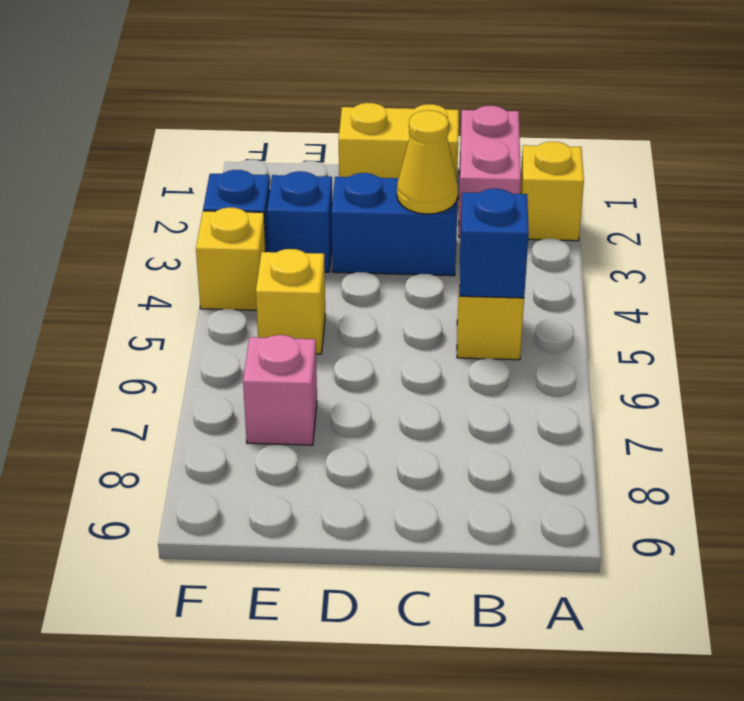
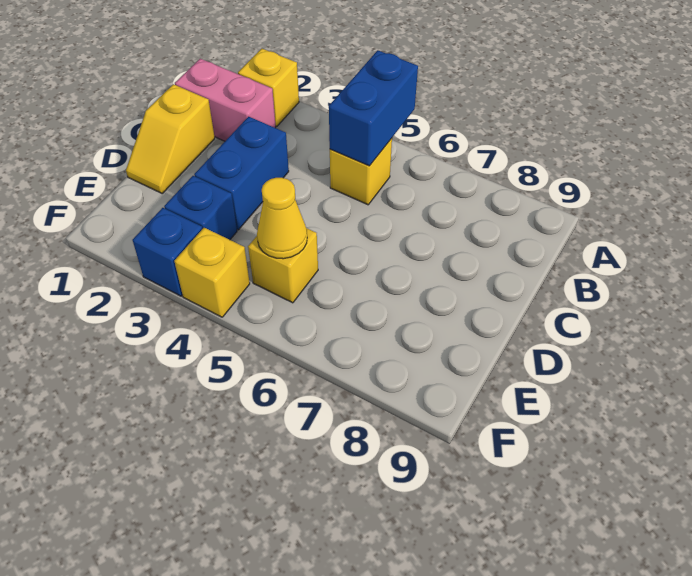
blue brick B5 level 2 -> blue brick A5:B5 level 2
yellow brick C1:D1 level 1 -> yellow slope C1:D1 level 1 top C
yellow cone C3 level 2 -> yellow cone E5 level 2
pink brick E7 level 1 -> none

